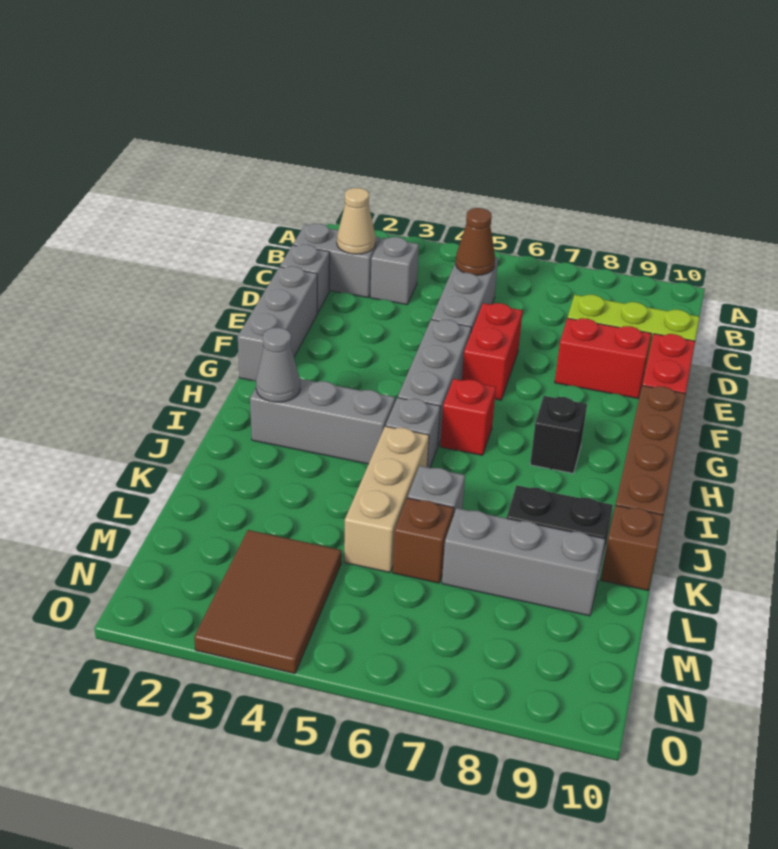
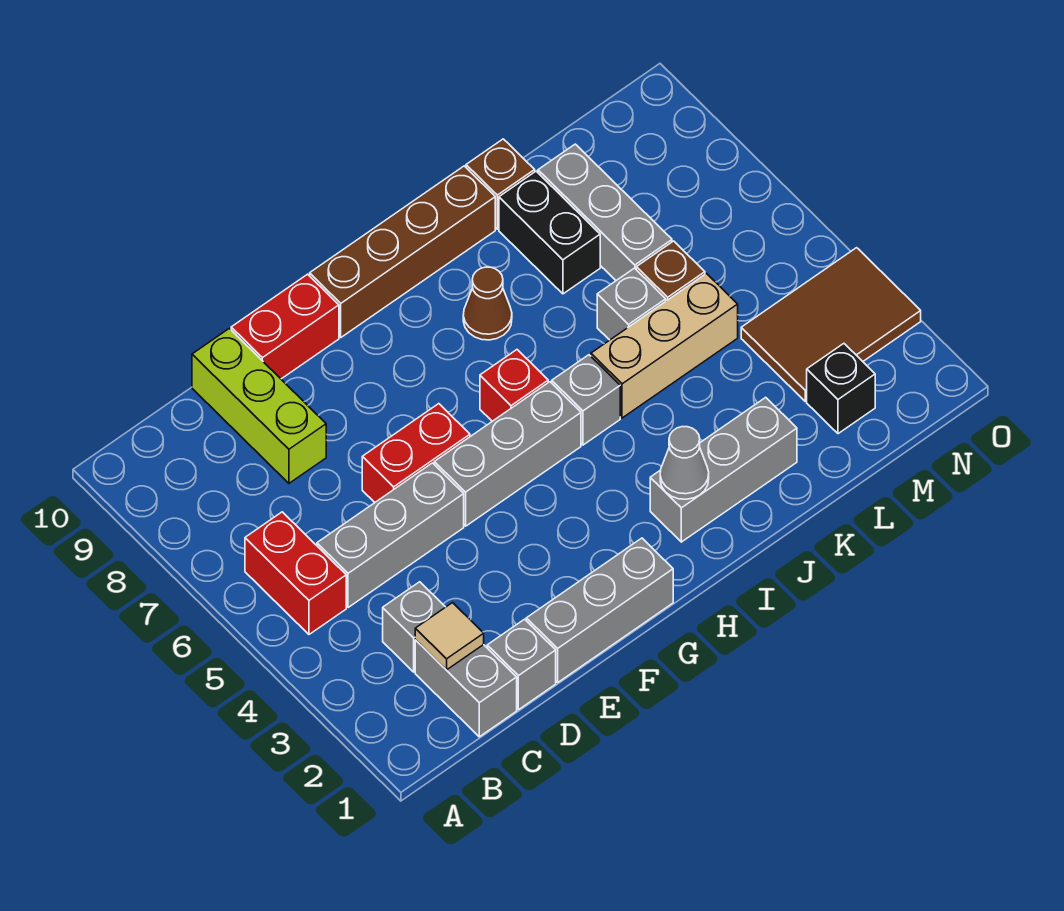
tan cone C2 level 2 -> tan tile C2 level 2
brown cone C5 level 2 -> brown cone I8 level 1
red brick E8:E9 level 1 -> red brick B5:B6 level 1
black brick H8 level 1 -> black brick M2 level 1
grey brick I2:I4 level 1 -> grey brick I2:K2 level 1

